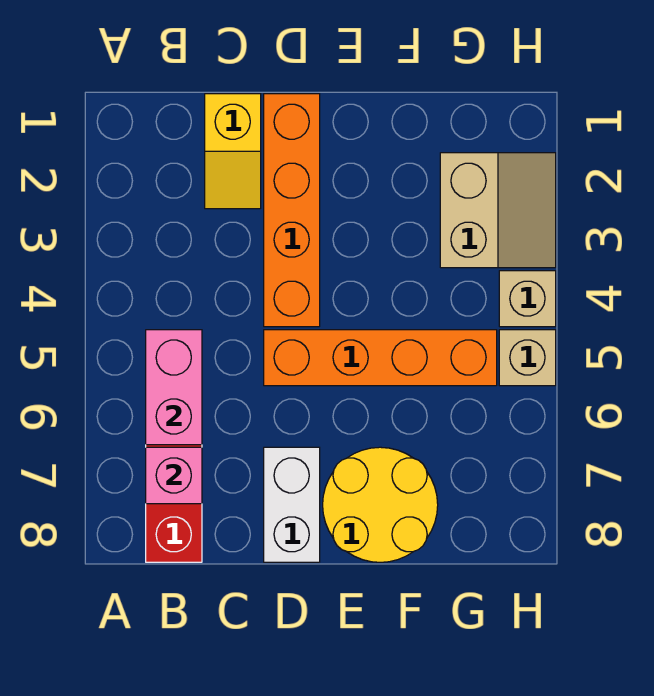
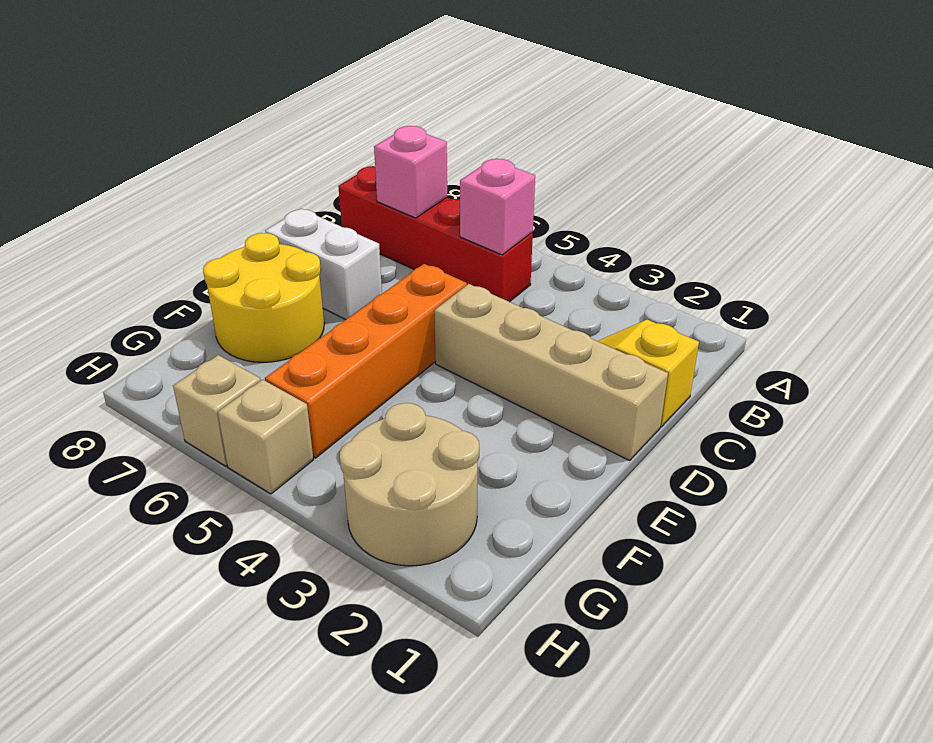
pink brick B5:B6 level 2 -> pink brick B5 level 2
orange brick D1:D4 level 1 -> tan brick D1:D4 level 1
tan slope G2:H3 level 1 top G -> tan round brick G2:H3 level 1
tan brick H4 level 1 -> tan brick H6 level 1

